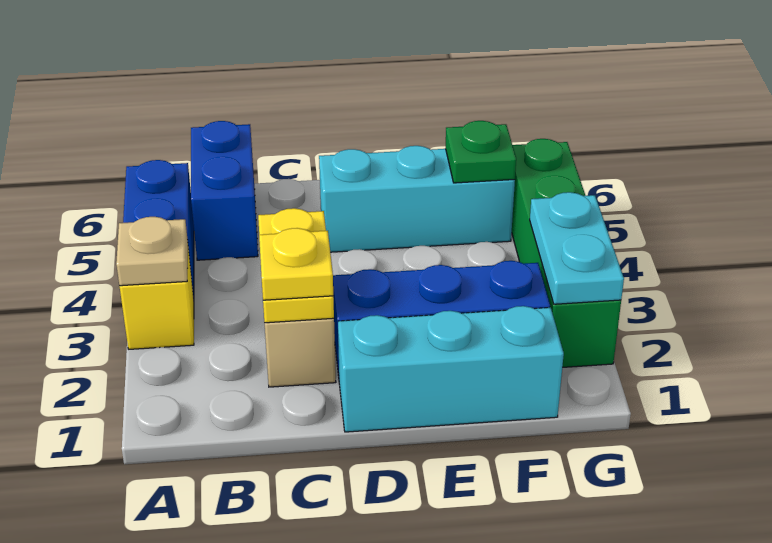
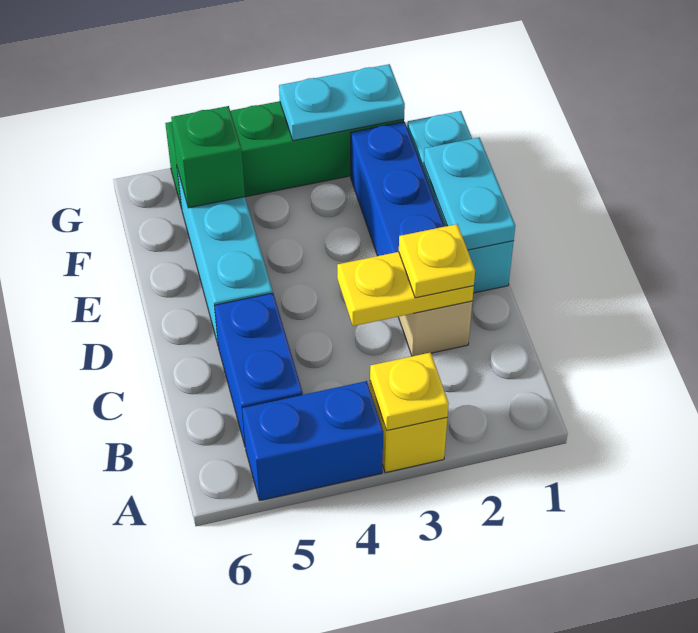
tan plate A3 level 2 -> yellow plate A3 level 2
blue brick B5:B6 level 1 -> blue brick B5:C5 level 1
none -> cyan plate D1:E1 level 2
green plate F5 level 2 -> green brick F5 level 2

